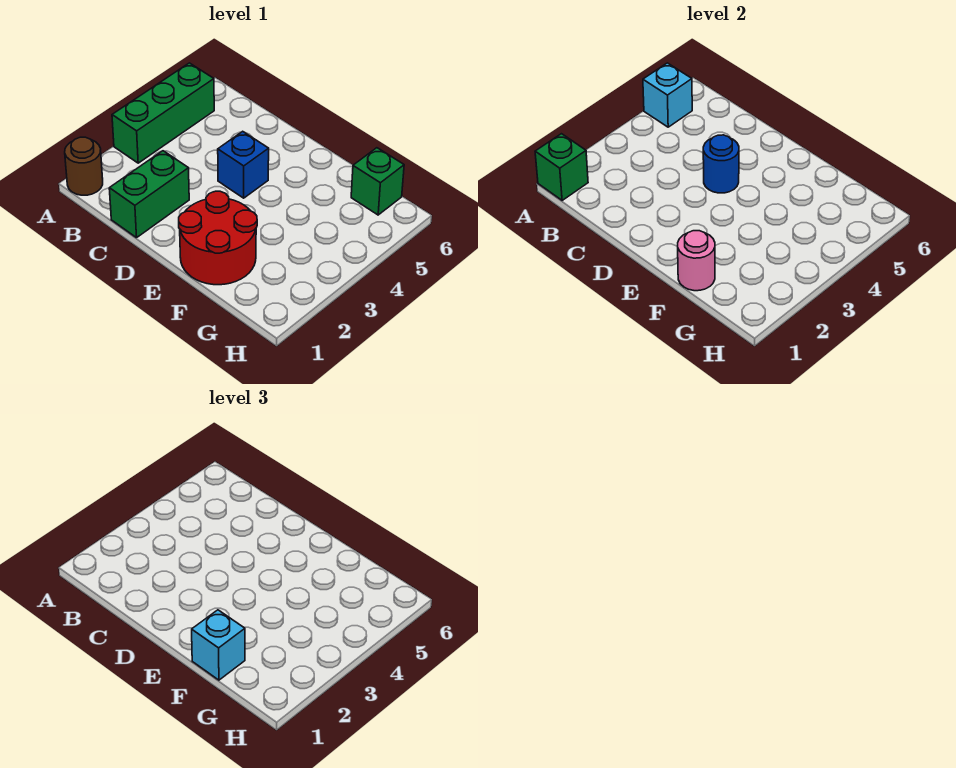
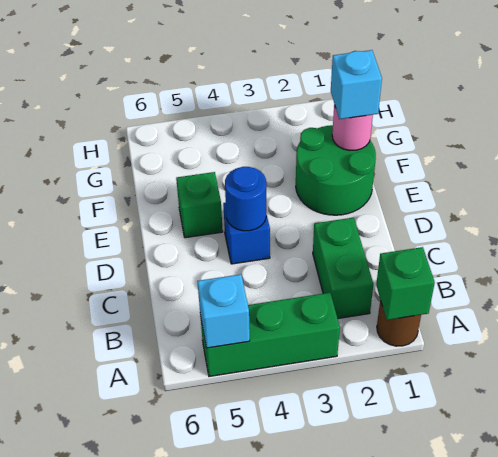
green brick C1:C2 level 1 -> green brick B2:C2 level 1
red round brick E1:F2 level 1 -> green round brick E1:F2 level 1
green brick G6 level 1 -> green brick E5 level 1

